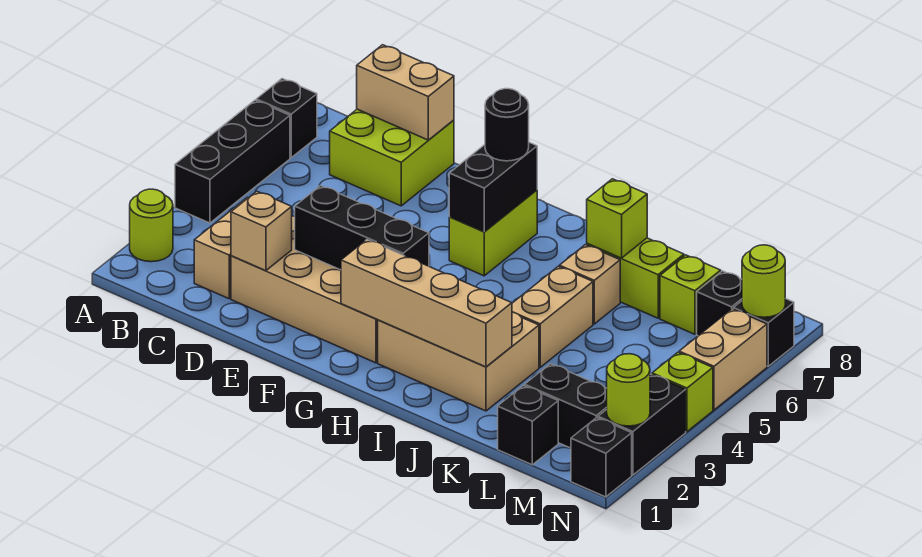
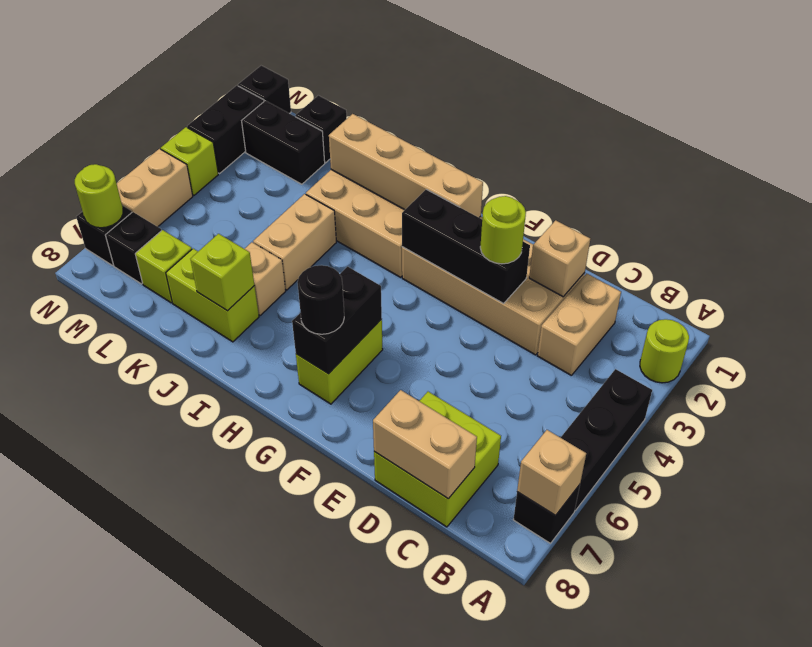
none -> tan brick A7 level 2
lime round brick N2 level 2 -> lime round brick E3 level 3

